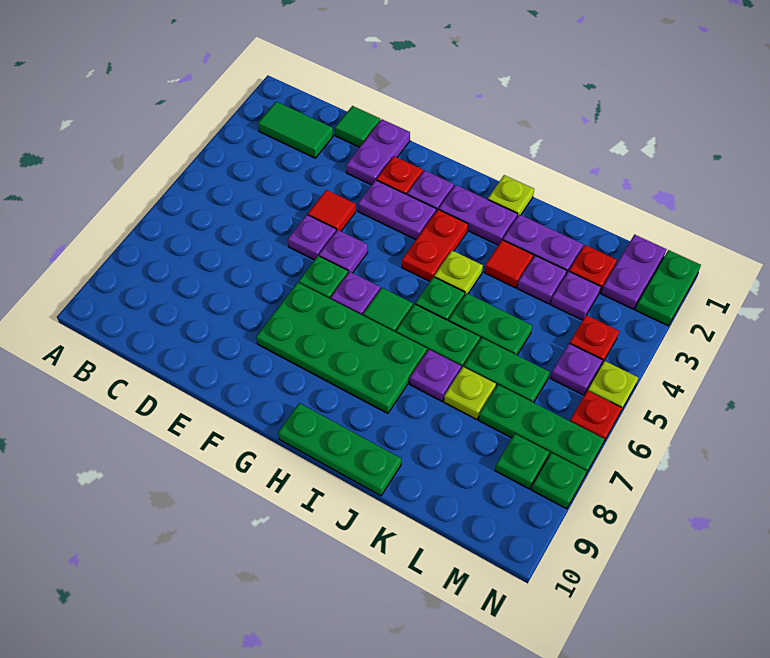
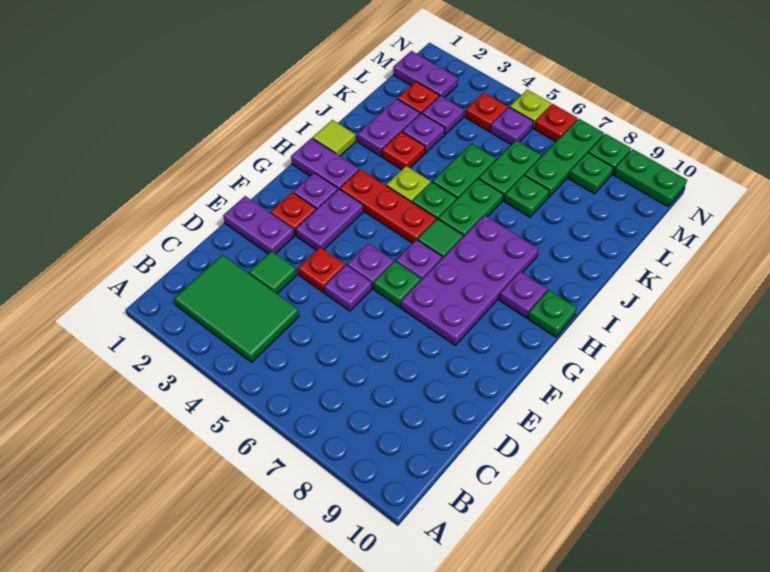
green tile B2:C2 level 1 -> green tile B2:C4 level 1
green tile D1 level 1 -> green tile D3 level 1
red tile E4 level 1 -> red plate E4 level 1
green plate F7:I8 level 1 -> purple plate F7:I8 level 1
purple plate H2:I2 level 1 -> purple plate H1:H2 level 1
red plate H3:H4 level 1 -> red plate H3:H5 level 1
green plate H10:J10 level 1 -> green plate H10 level 1
lime plate I1 level 1 -> lime tile I1 level 1
red tile J3 level 1 -> red plate J3 level 1
purple plate J7 level 1 -> purple plate H9 level 1
lime plate K7 level 1 -> green plate K7 level 1
green plate N1:N2 level 1 -> green plate N9:N10 level 1

